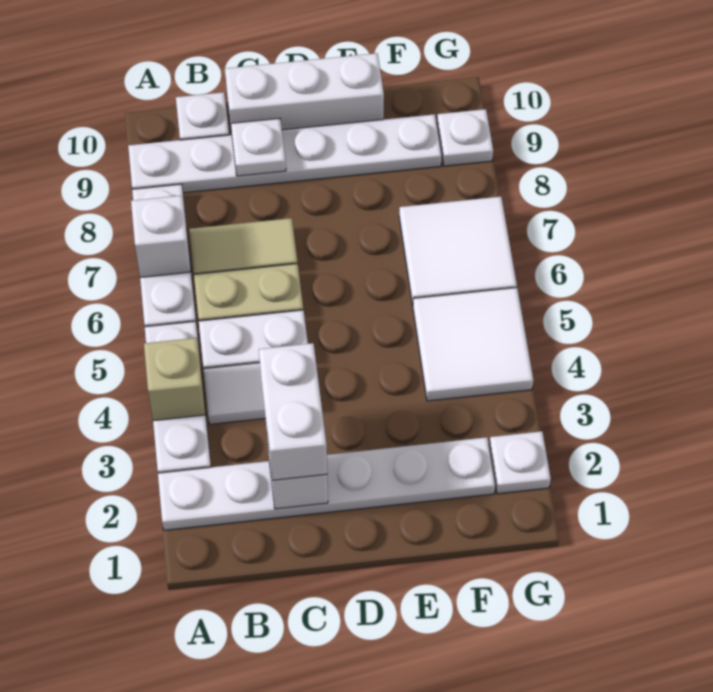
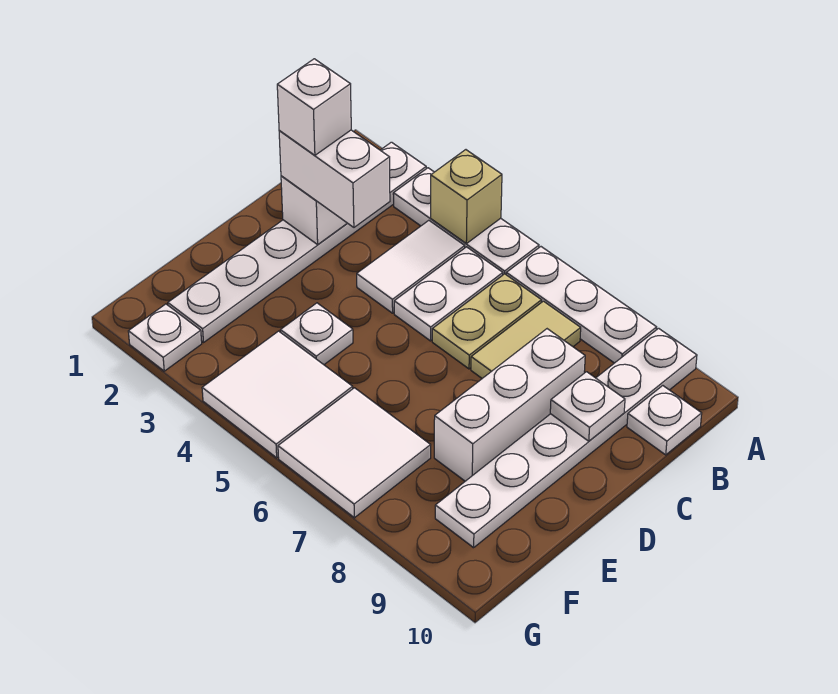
white brick A7 level 2 -> white brick C2 level 4
white brick C10:E10 level 1 -> white brick C8:E8 level 1
white plate G9 level 1 -> white plate E4 level 1

